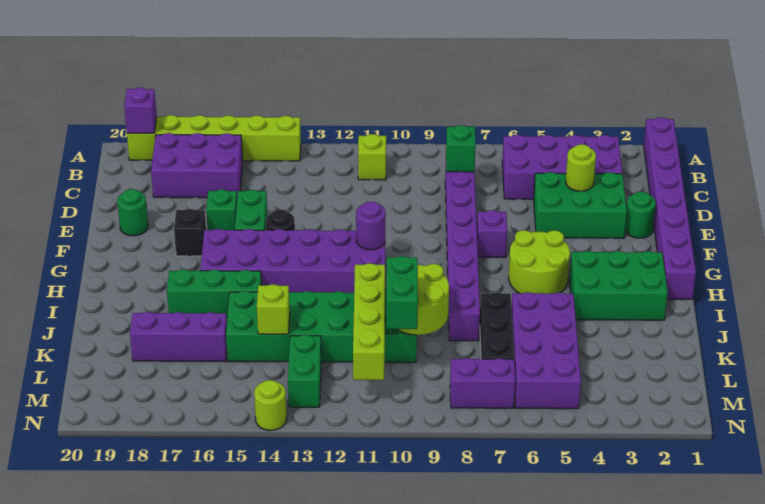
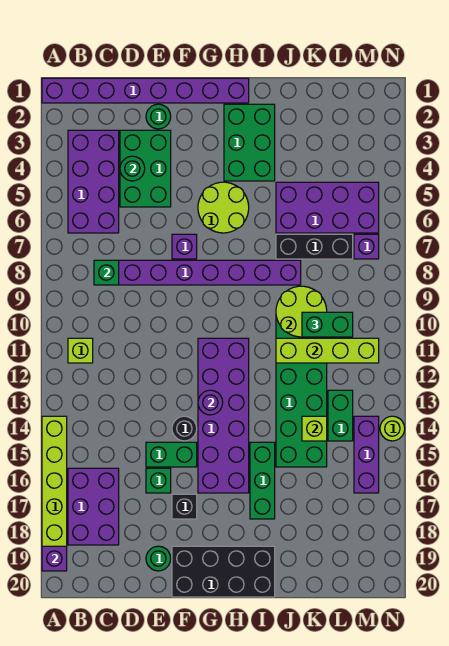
lime round brick D4 level 2 -> green round brick D4 level 2
none -> black brick F19:I20 level 1
purple round brick G11 level 2 -> purple round brick G13 level 2
purple brick K16:K18 level 1 -> purple brick M14:M16 level 1
green brick L13:M13 level 1 -> green brick L13:L14 level 1
purple brick M7:M8 level 1 -> purple brick M7 level 1

